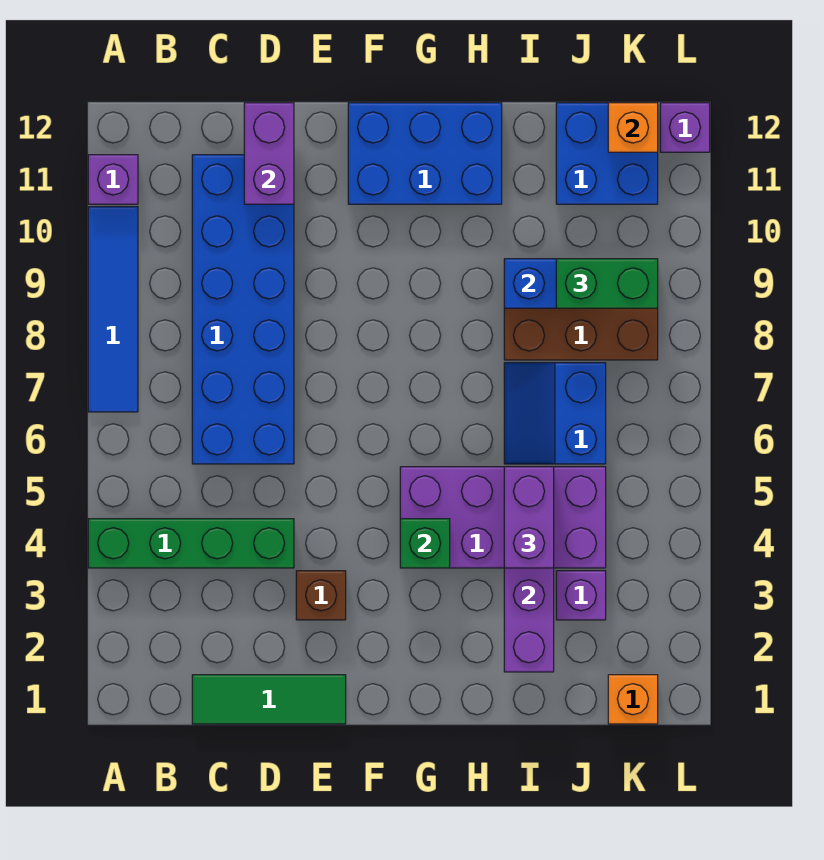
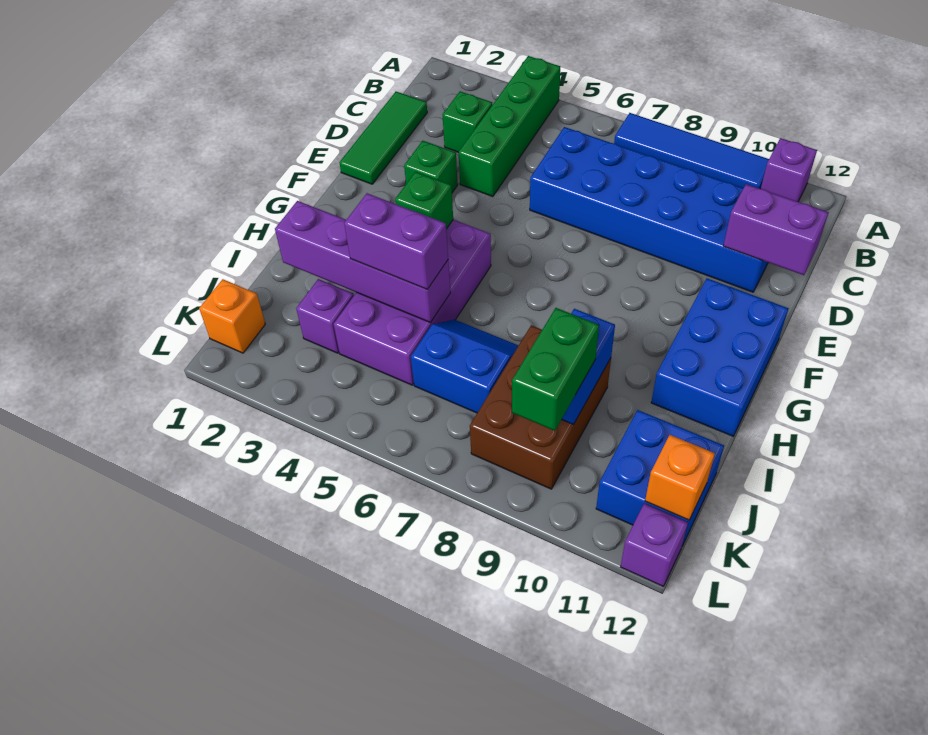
none -> green brick C3 level 1
brown brick E3 level 1 -> green brick E3 level 1

